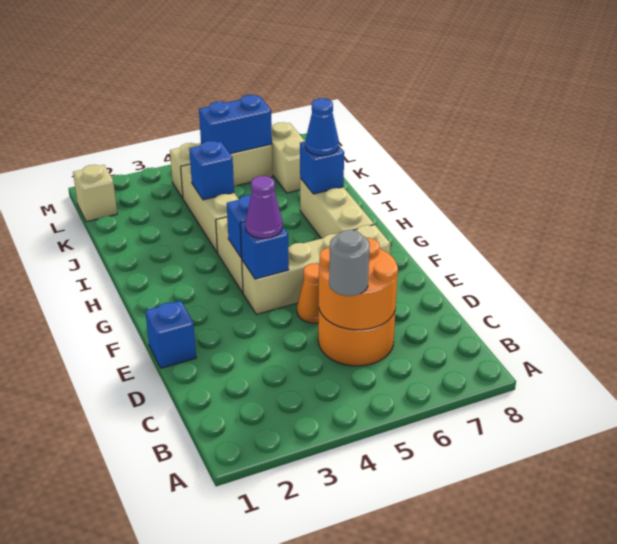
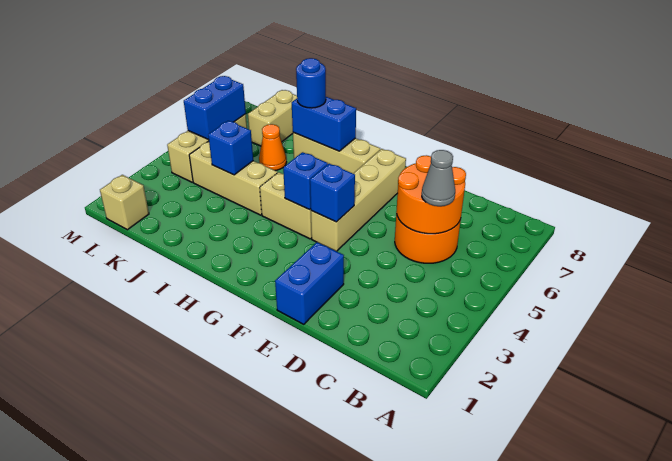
grey round brick C5 level 3 -> grey cone C5 level 3
blue brick E1 level 1 -> blue brick E1:E2 level 1
orange cone E5 level 1 -> orange cone J6 level 1
purple cone F4 level 3 -> none
blue brick I7 level 2 -> blue brick H7:I7 level 2
blue cone I7 level 3 -> blue round brick I7 level 3
tan brick K7:L7 level 1 -> tan brick K7:K8 level 1

